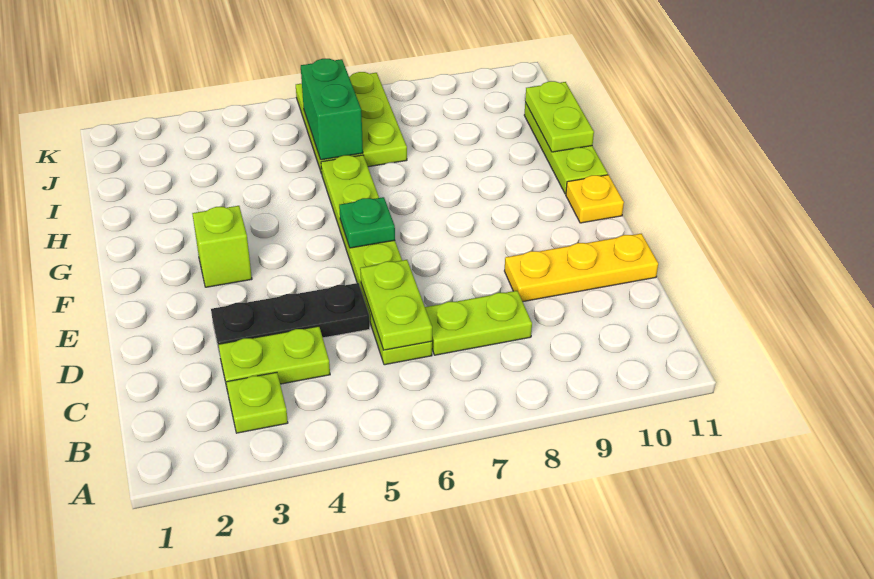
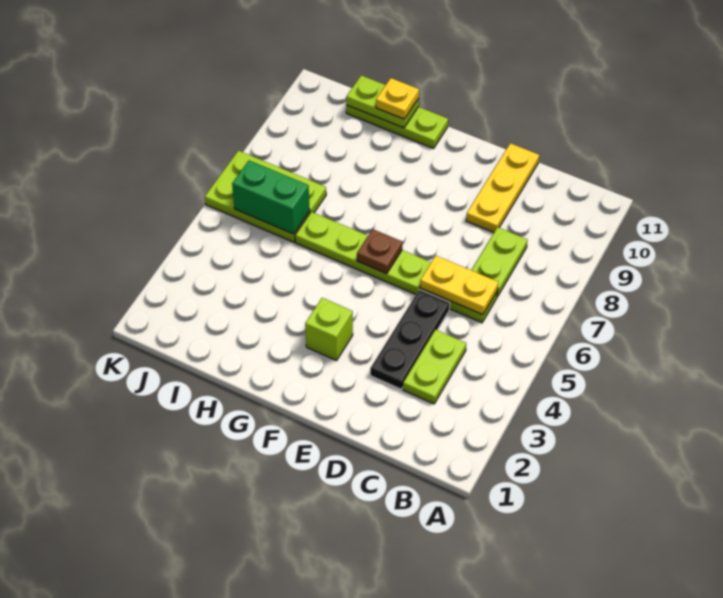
lime plate B3 level 1 -> none
lime plate C6:D6 level 2 -> yellow plate C6:D6 level 2
green plate F6 level 2 -> brown plate F6 level 2
yellow plate F11 level 1 -> yellow plate H11 level 3

